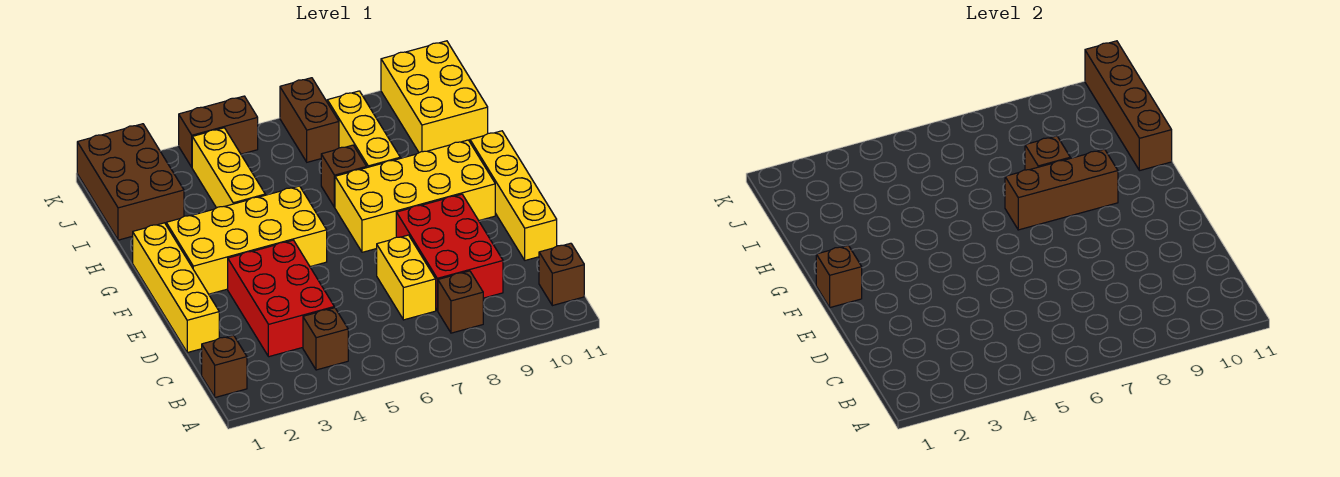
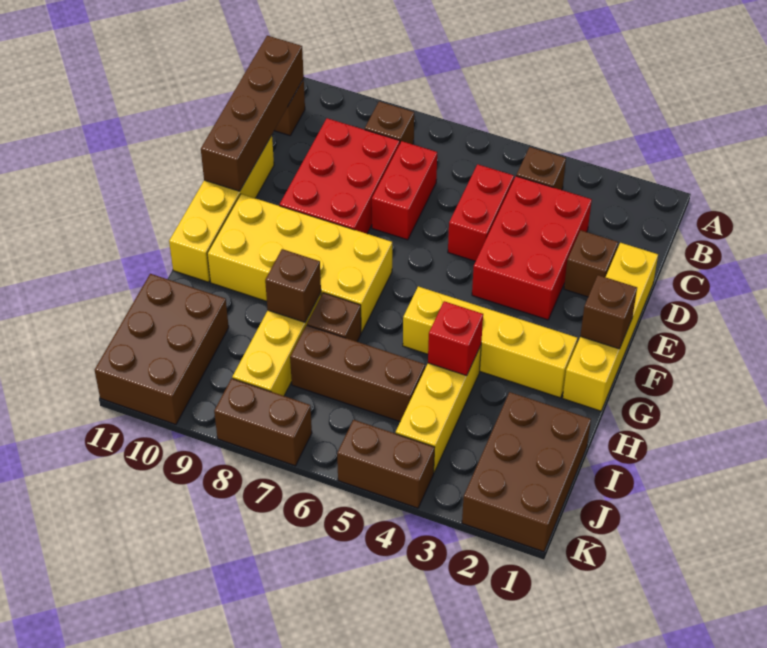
brown brick B1 level 1 -> brown brick D2 level 1
none -> red brick C5:D5 level 1
yellow brick C7:D7 level 1 -> red brick C7:D7 level 1
yellow brick F2:G5 level 1 -> yellow brick G2:G5 level 1
brown brick G7:G9 level 2 -> brown brick I5:I7 level 1
none -> red brick H4 level 2
brown brick H11:K11 level 2 -> brown brick B11:E11 level 2
yellow brick I10:K11 level 1 -> brown brick I10:K11 level 1
brown brick J7:K7 level 1 -> brown brick K7:K8 level 1

